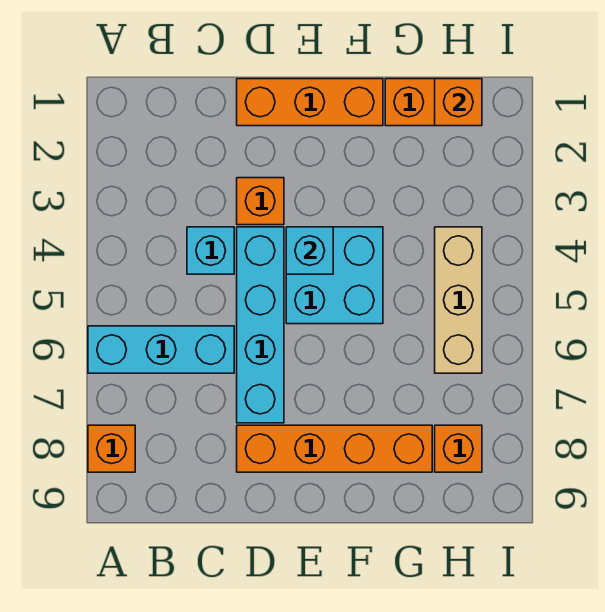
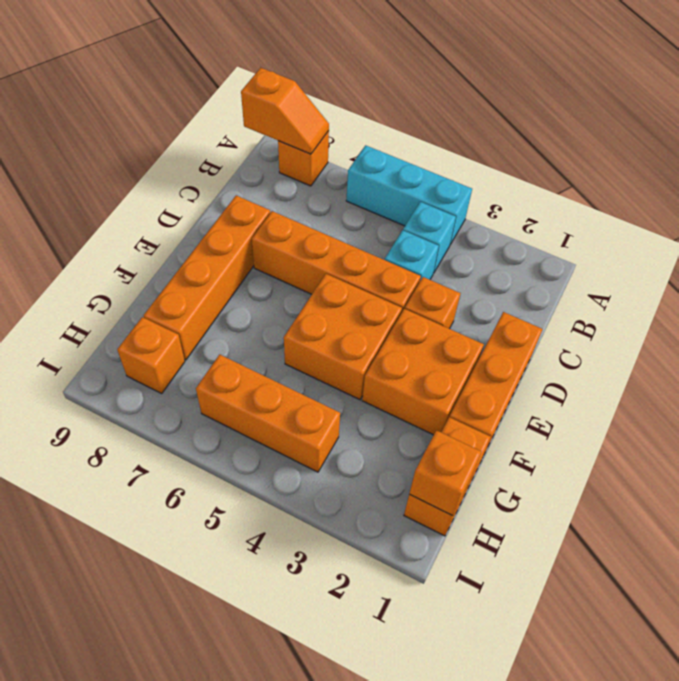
cyan brick A6:C6 level 1 -> cyan brick A4:A6 level 1
none -> orange slope A8:A9 level 2 top 9
cyan brick D4:D7 level 1 -> orange brick D4:D7 level 1
none -> orange brick E2:F3 level 1
cyan brick E4:F5 level 1 -> orange brick E4:F5 level 1
cyan brick E4 level 2 -> cyan brick B4 level 1
tan brick H4:H6 level 1 -> orange brick H4:H6 level 1

